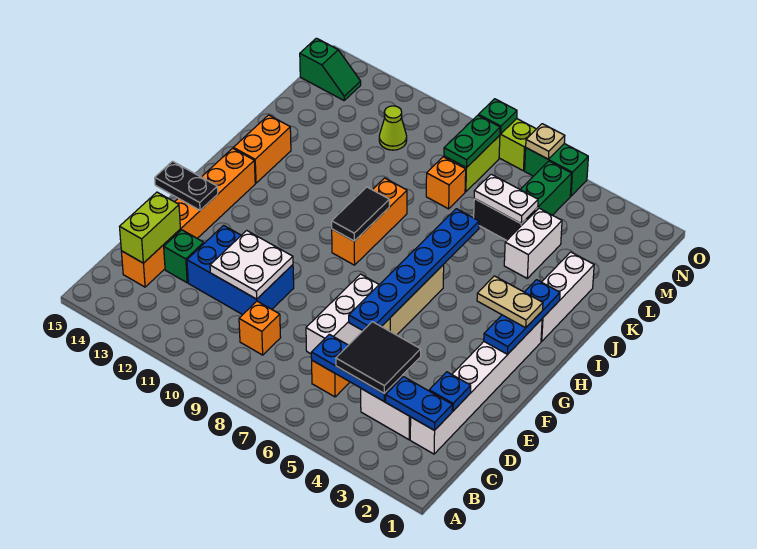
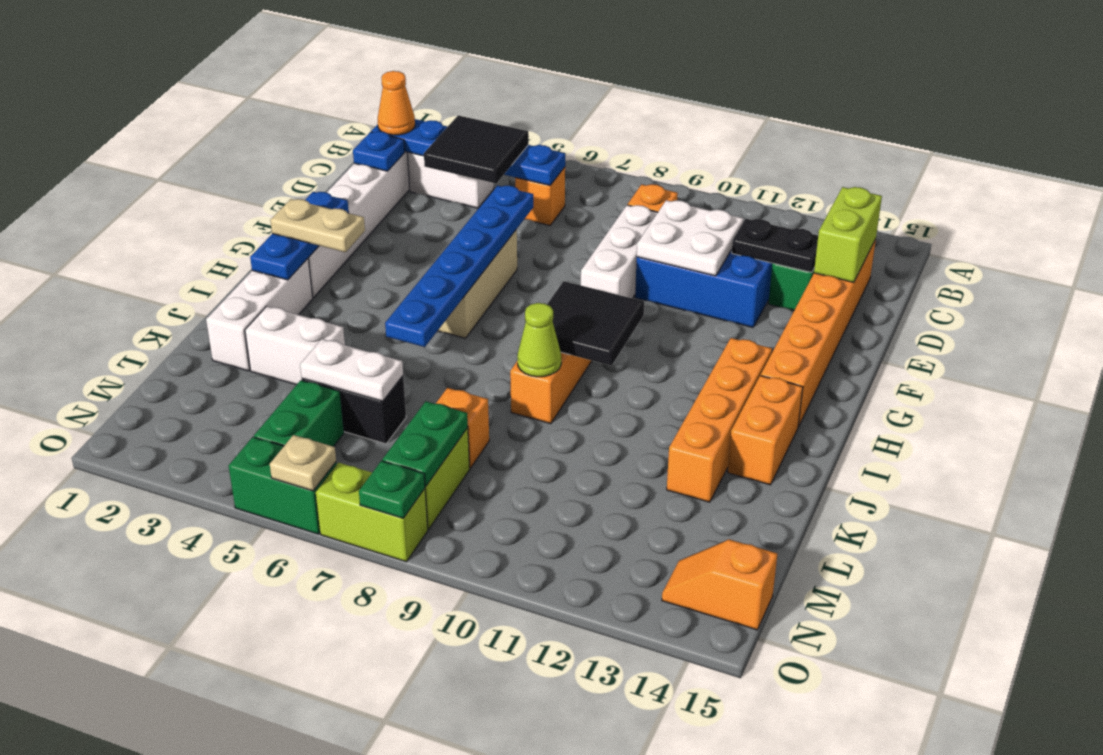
none -> orange cone C2 level 3
white brick D7:F7 level 1 -> white brick D9:F9 level 1
black plate F14:F15 level 2 -> black plate D12:D13 level 2
black tile H9:I9 level 2 -> black tile H9:I10 level 2
none -> orange brick H13:K13 level 1
white brick K4:L4 level 1 -> white brick K3:K4 level 1
lime cone M11 level 1 -> lime cone J9 level 2
green slope N14:N15 level 1 top 15 -> orange slope N14:N15 level 1 top 15

